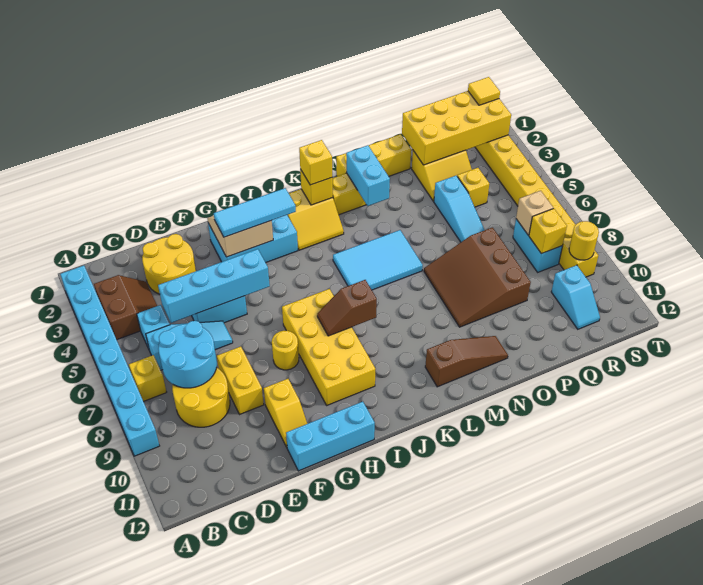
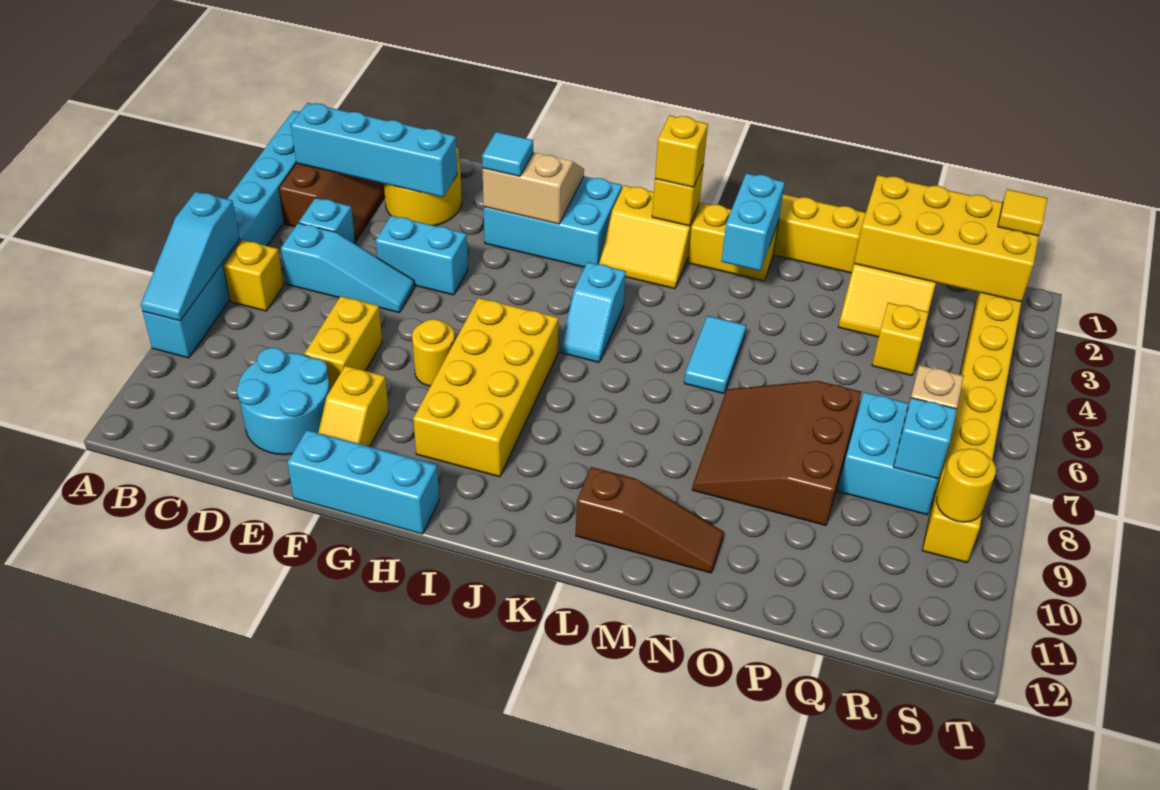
cyan round brick C7:D8 level 2 -> cyan round brick D10:E11 level 1
yellow round brick C8:D9 level 1 -> none
cyan brick D5:G5 level 2 -> cyan brick B3:E3 level 2
cyan tile G3:I3 level 3 -> cyan tile G3 level 3
brown slope I8:J8 level 2 top J -> none
cyan tile K5:M6 level 1 -> cyan tile M5:M6 level 1
cyan slope P4:P6 level 1 top 4 -> cyan slope A7:A9 level 2 top 7
cyan brick R7:R8 level 1 -> cyan brick Q7:R8 level 1
yellow brick R8 level 2 -> cyan brick R8 level 2
cyan slope R10:R11 level 1 top 10 -> cyan slope J5:J6 level 1 top 5

